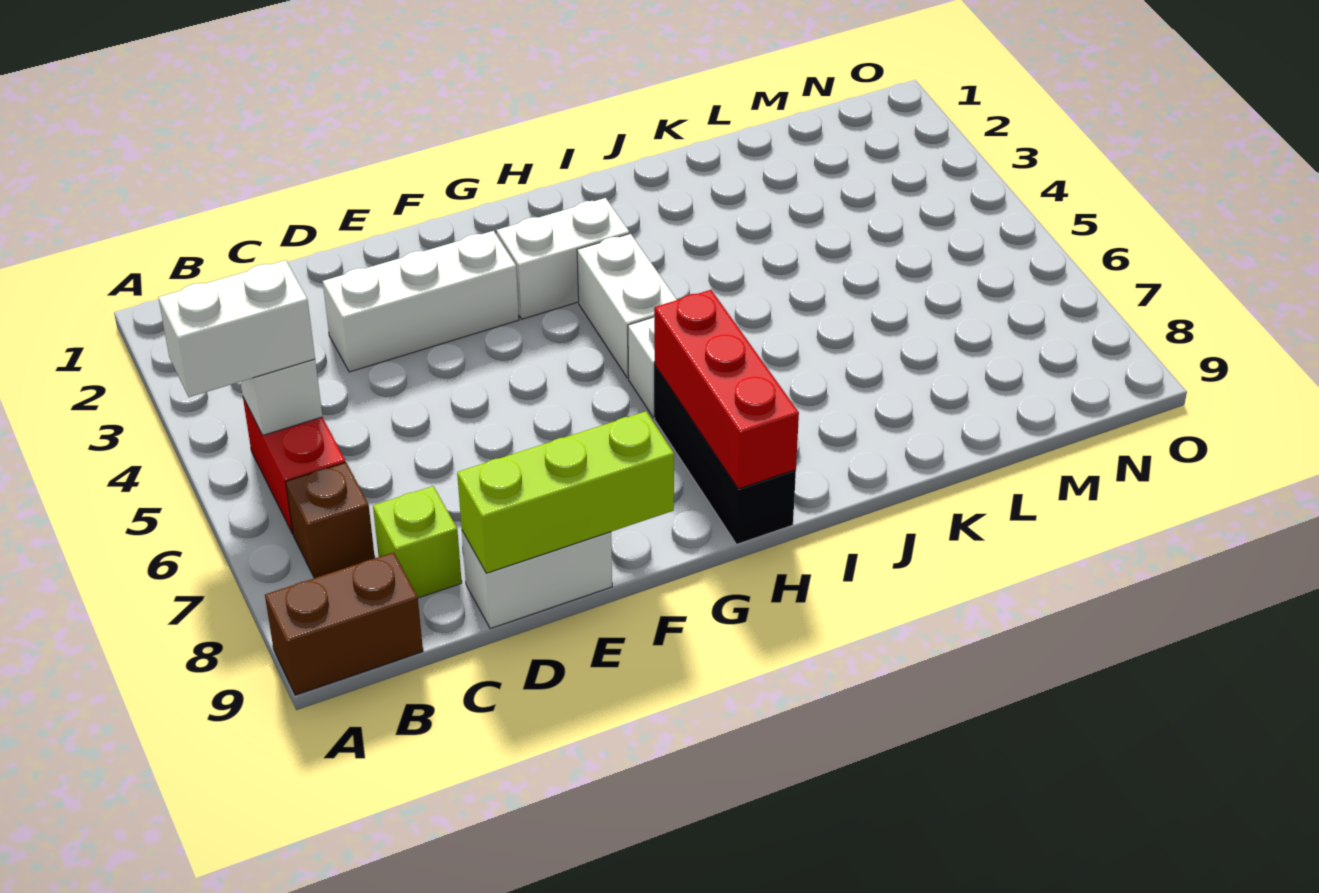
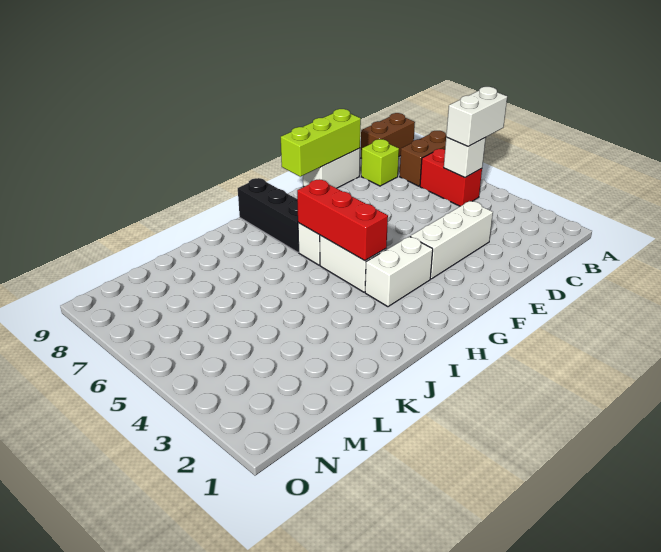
brown brick B7 level 1 -> brown brick A7:B7 level 1
red brick H7:H9 level 2 -> red brick H4:H6 level 2

